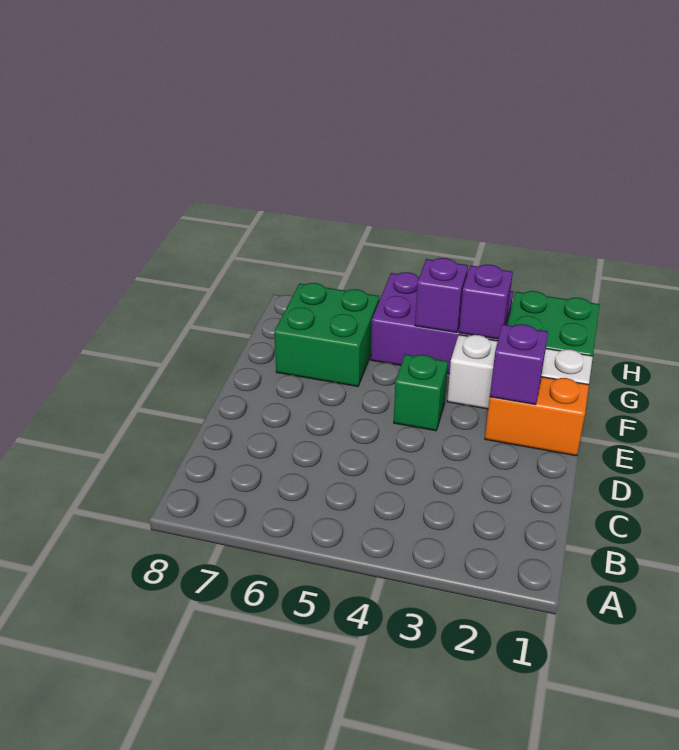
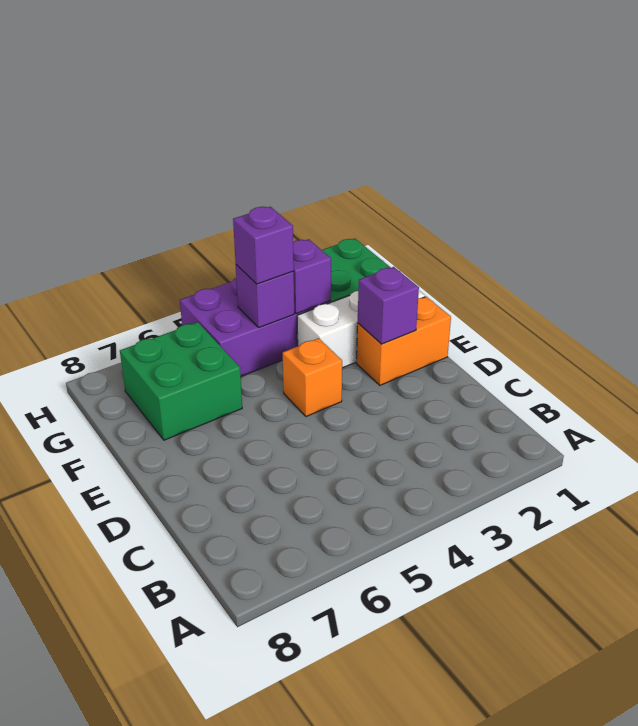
green brick E4 level 1 -> orange brick E4 level 1
none -> purple brick G4 level 3

